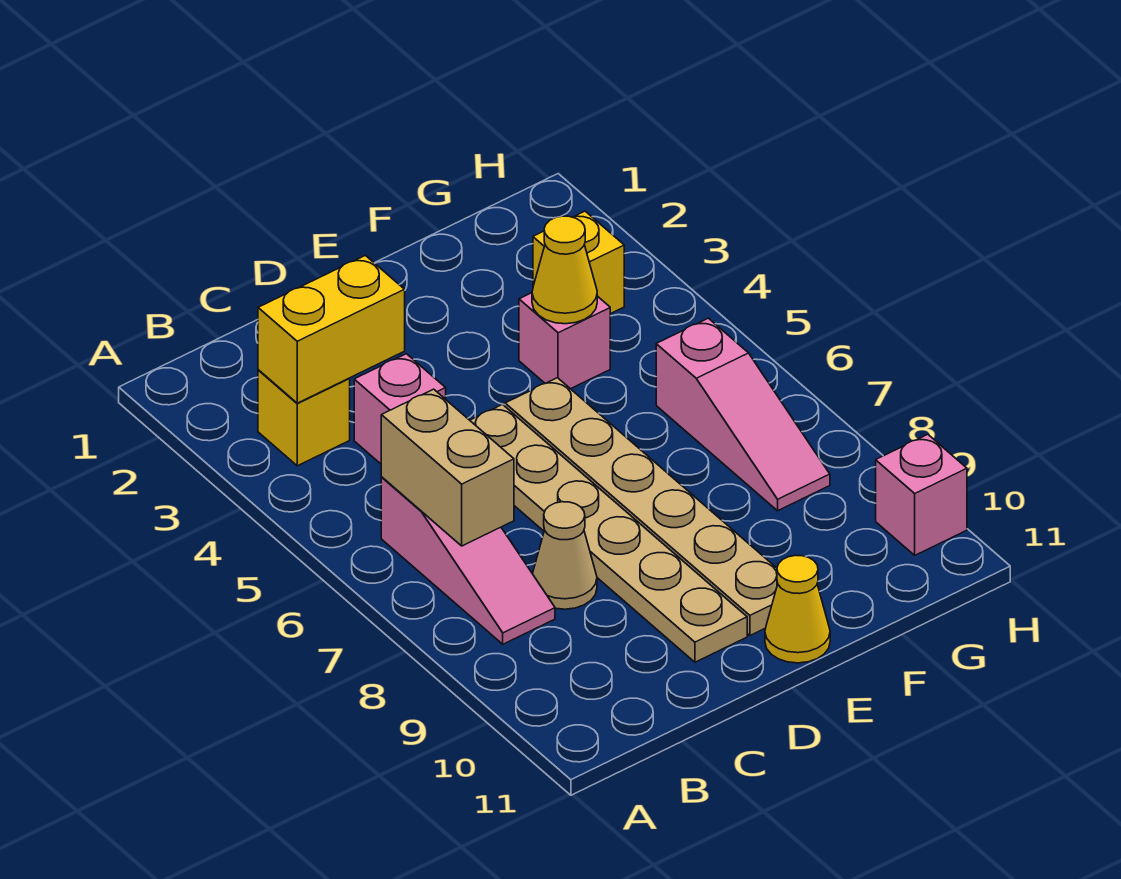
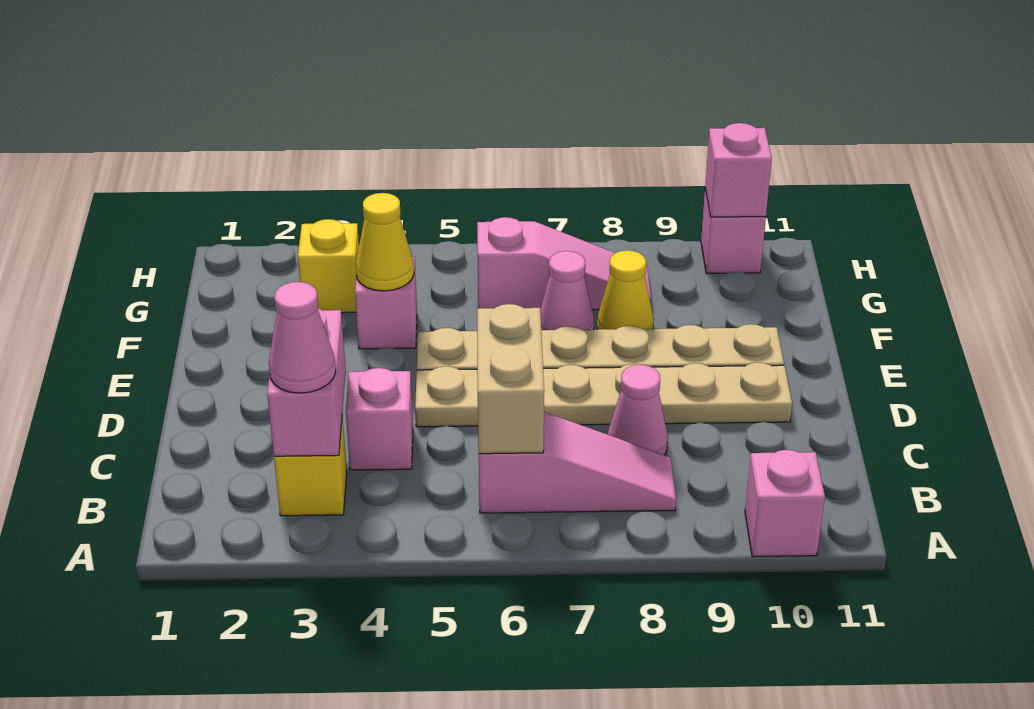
none -> pink brick A10 level 1
yellow brick B3:C3 level 2 -> pink brick B3:C3 level 2
none -> pink cone B3 level 3
tan brick B6:B7 level 2 -> tan brick B6:C6 level 2
tan cone C8 level 1 -> pink cone C8 level 1
yellow cone E11 level 1 -> yellow cone F8 level 1
none -> pink cone F7 level 1
none -> pink brick H10 level 2

